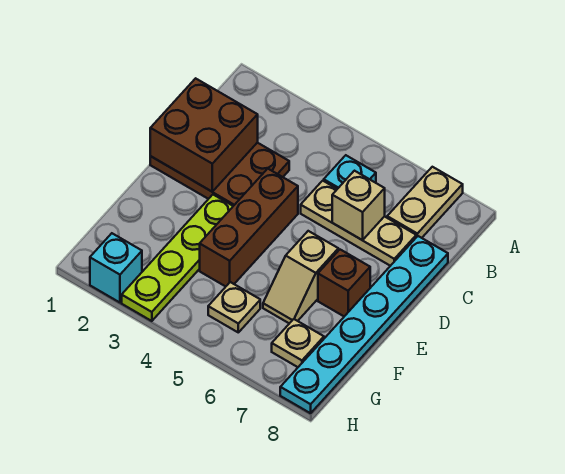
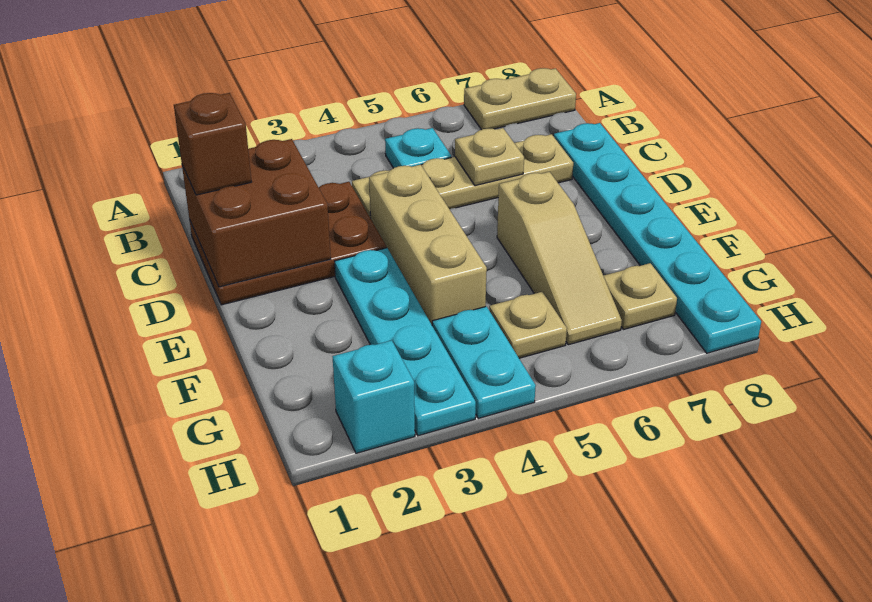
tan plate A7:B7 level 1 -> tan plate A7:A8 level 1
tan plate C5:C7 level 1 -> tan plate C4:C7 level 1
tan brick C6 level 2 -> tan plate C6 level 2
brown brick D4:F4 level 1 -> tan brick D4:F4 level 1
lime plate E3:H3 level 1 -> cyan plate E3:H3 level 1
tan slope E6:F6 level 1 top E -> tan slope E6:G6 level 1 top E
brown brick E7 level 1 -> brown brick C1 level 3
none -> cyan plate G4:H4 level 1

